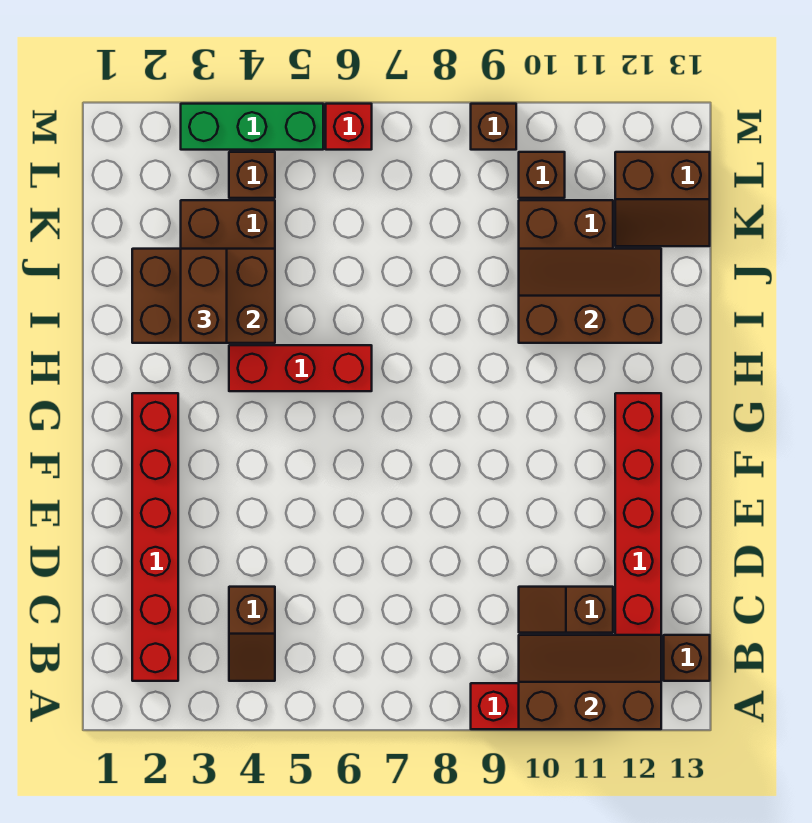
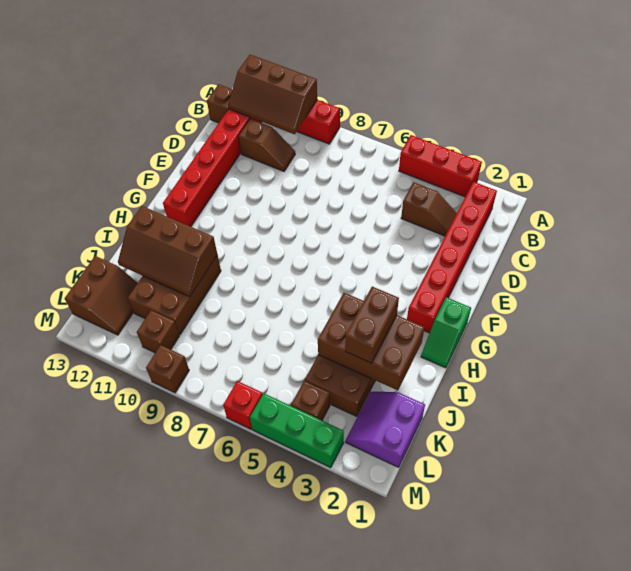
brown slope B4:C4 level 1 top C -> brown slope C3:C4 level 1 top 4
none -> green slope G1:H1 level 1 top G
red brick H4:H6 level 1 -> red brick A3:A5 level 1
none -> purple slope K1:L2 level 1 top 1
brown slope K12:L13 level 1 top L -> brown slope K12:L13 level 1 top 13

